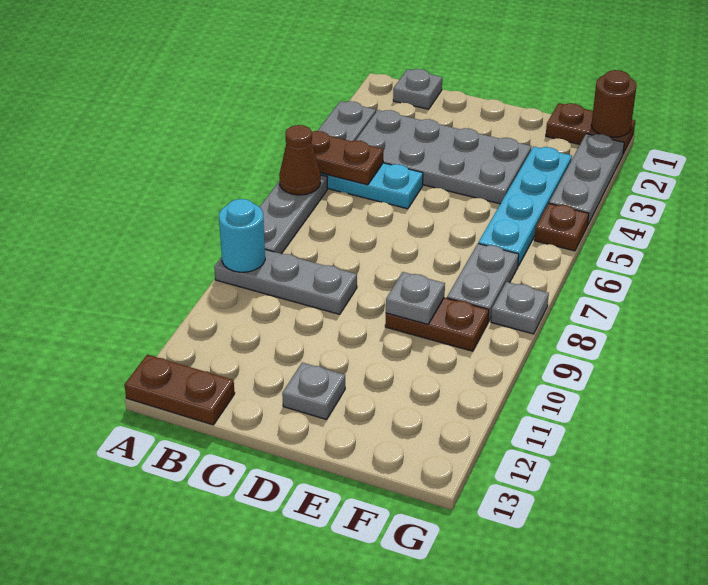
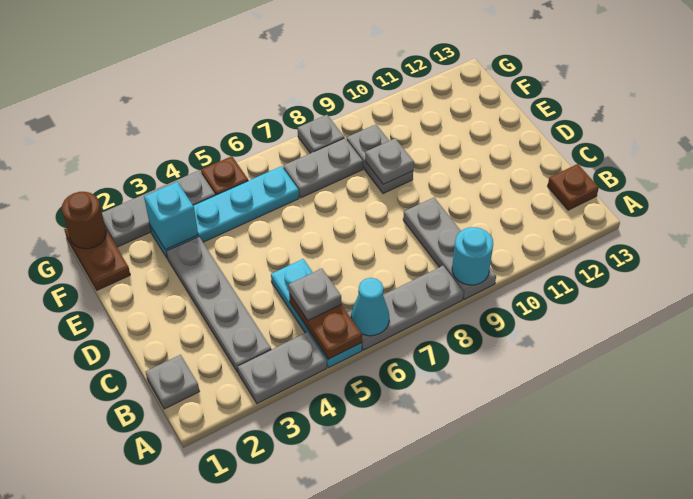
brown cone A6 level 2 -> cyan cone A6 level 2
brown plate A13:B13 level 1 -> brown plate B13 level 1
grey plate B3:E4 level 1 -> grey plate B3:E3 level 1
grey plate D12 level 1 -> grey plate B5 level 3
brown plate E9:F9 level 1 -> grey plate E9:F9 level 1
none -> cyan brick F3 level 2

